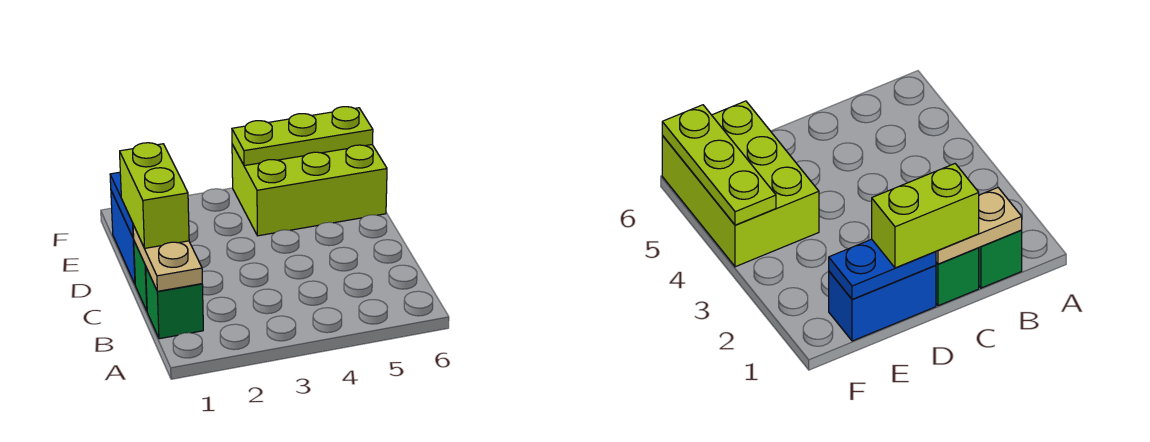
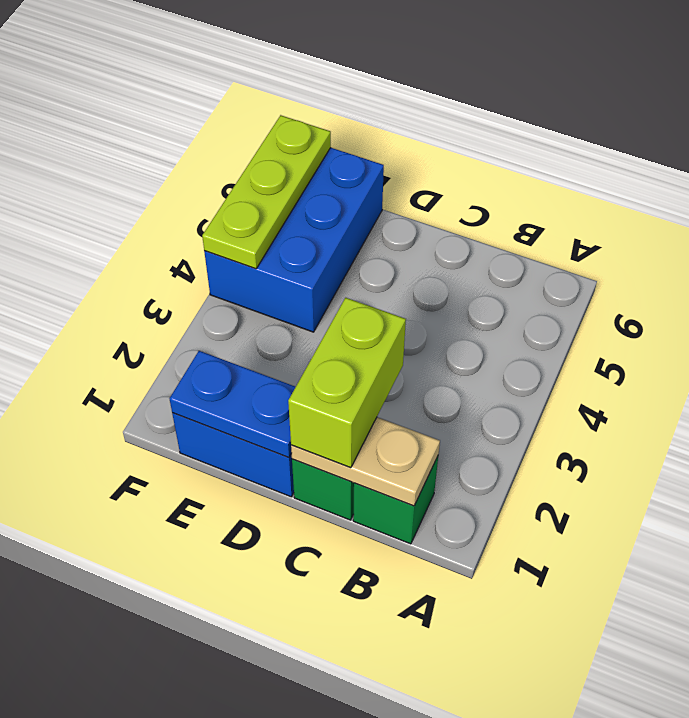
lime brick C1:D1 level 3 -> lime brick C1:C2 level 3
lime brick E4:F6 level 1 -> blue brick E4:F6 level 1

